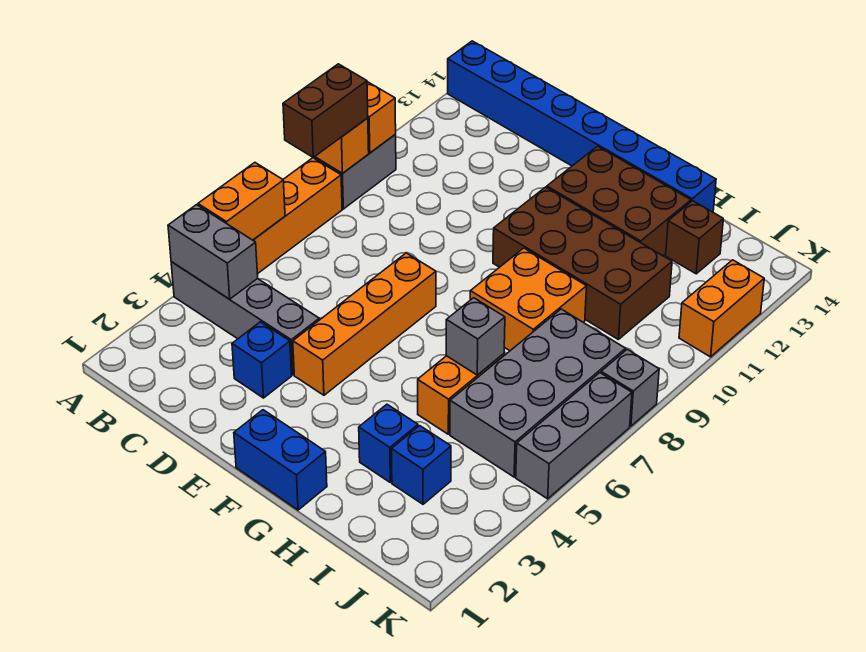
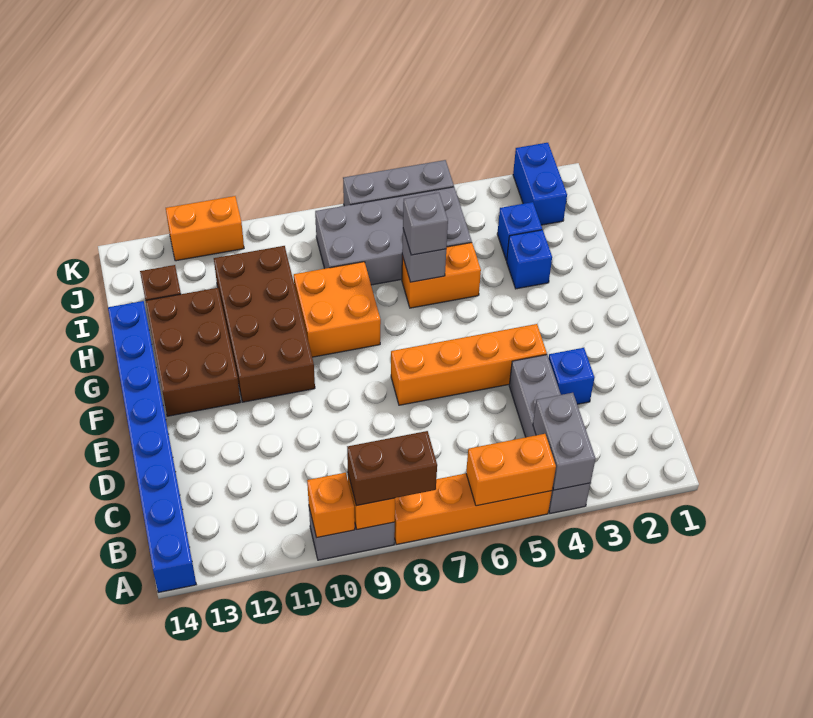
blue brick F1:G1 level 1 -> blue brick J2:K2 level 1
grey brick K8 level 1 -> grey brick H6 level 3

